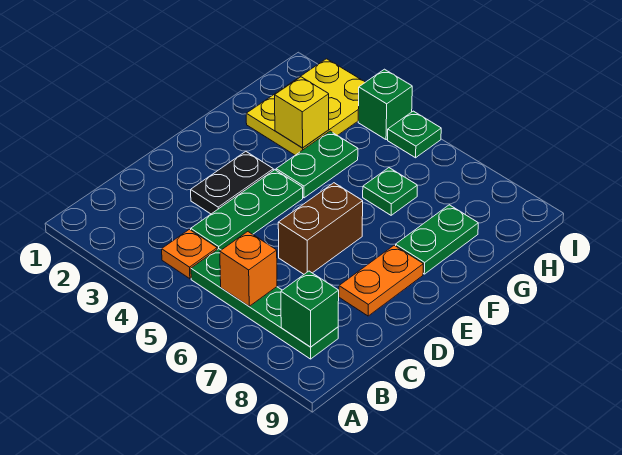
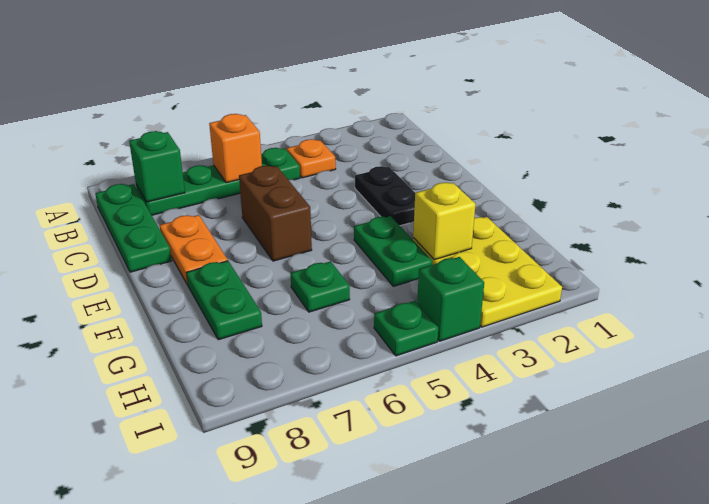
green plate C4:E4 level 1 -> green plate B9:D9 level 1

